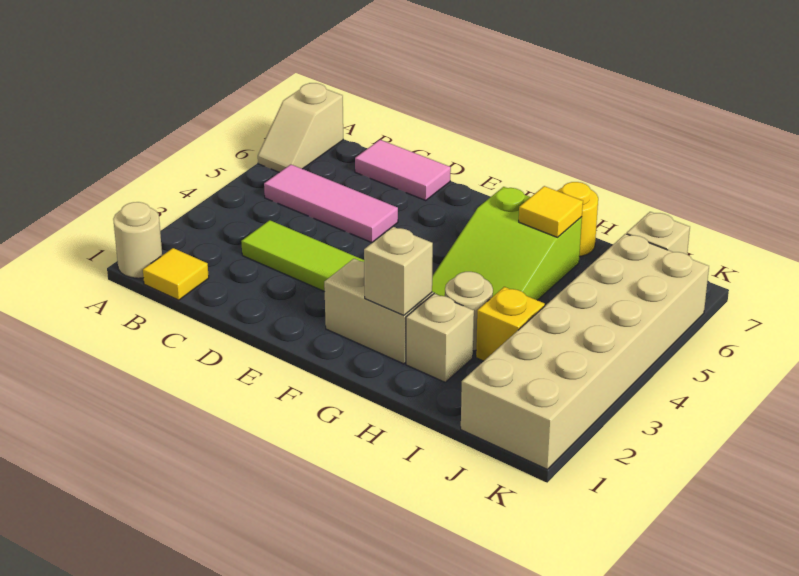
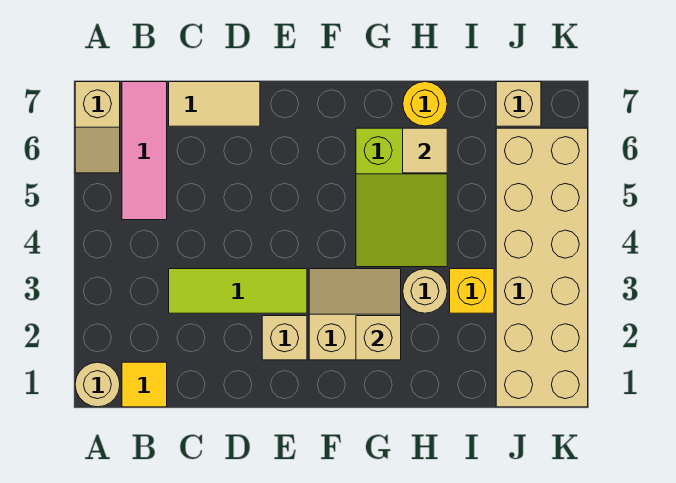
pink tile B5:D5 level 1 -> pink tile B5:B7 level 1
pink tile C7:D7 level 1 -> tan tile C7:D7 level 1
tan brick H2 level 1 -> tan brick E2 level 1
yellow tile H6 level 2 -> tan tile H6 level 2

